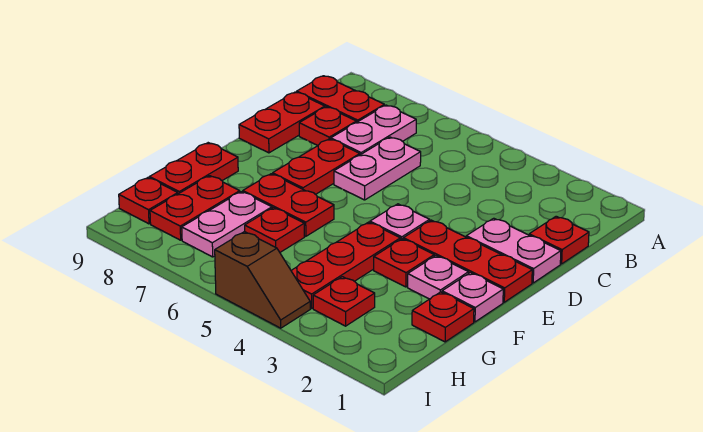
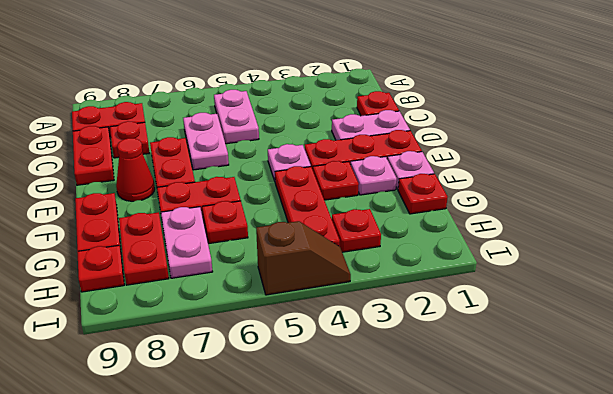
pink plate B7:C7 level 1 -> pink plate B5:C5 level 1
none -> red cone E8 level 1

